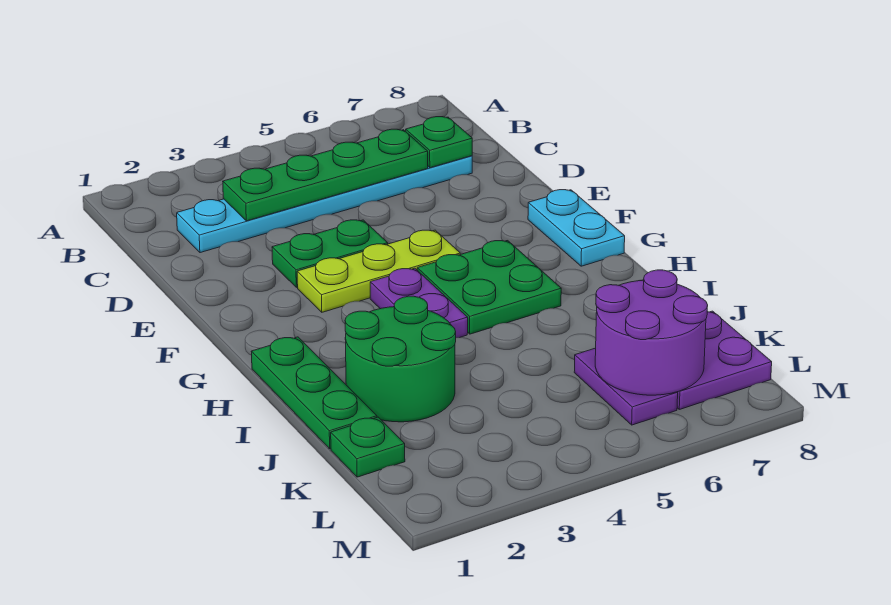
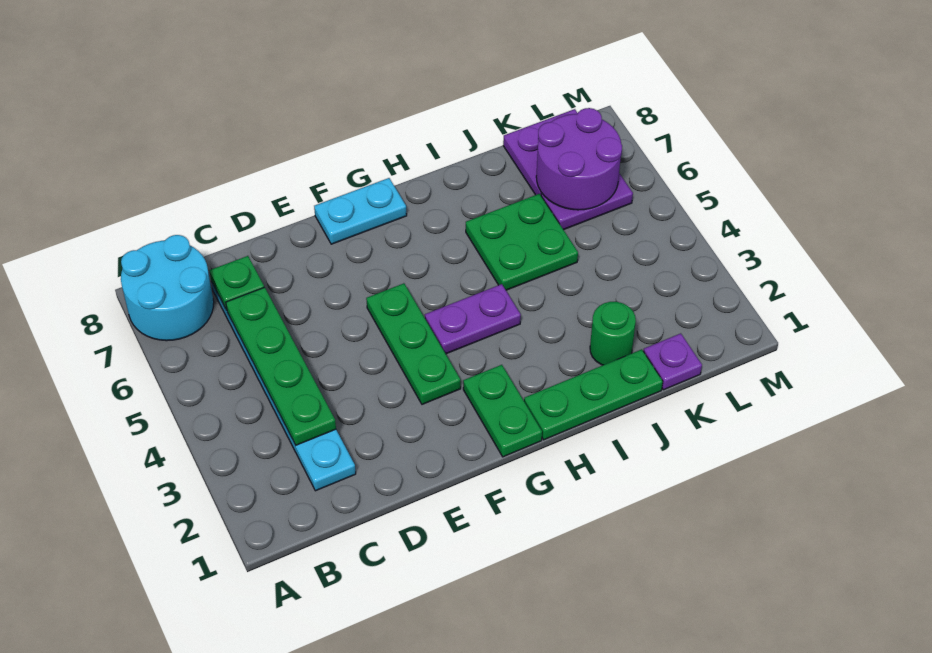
none -> cyan round brick A7:B8 level 1
green plate E3:E4 level 1 -> green plate G1:G2 level 1
lime plate F3:F5 level 1 -> green plate F3:F5 level 1
green plate G5:H6 level 1 -> green plate I5:J6 level 1
green round brick I2:J3 level 1 -> green round brick J2 level 1
green plate K1 level 1 -> purple plate K1 level 1

